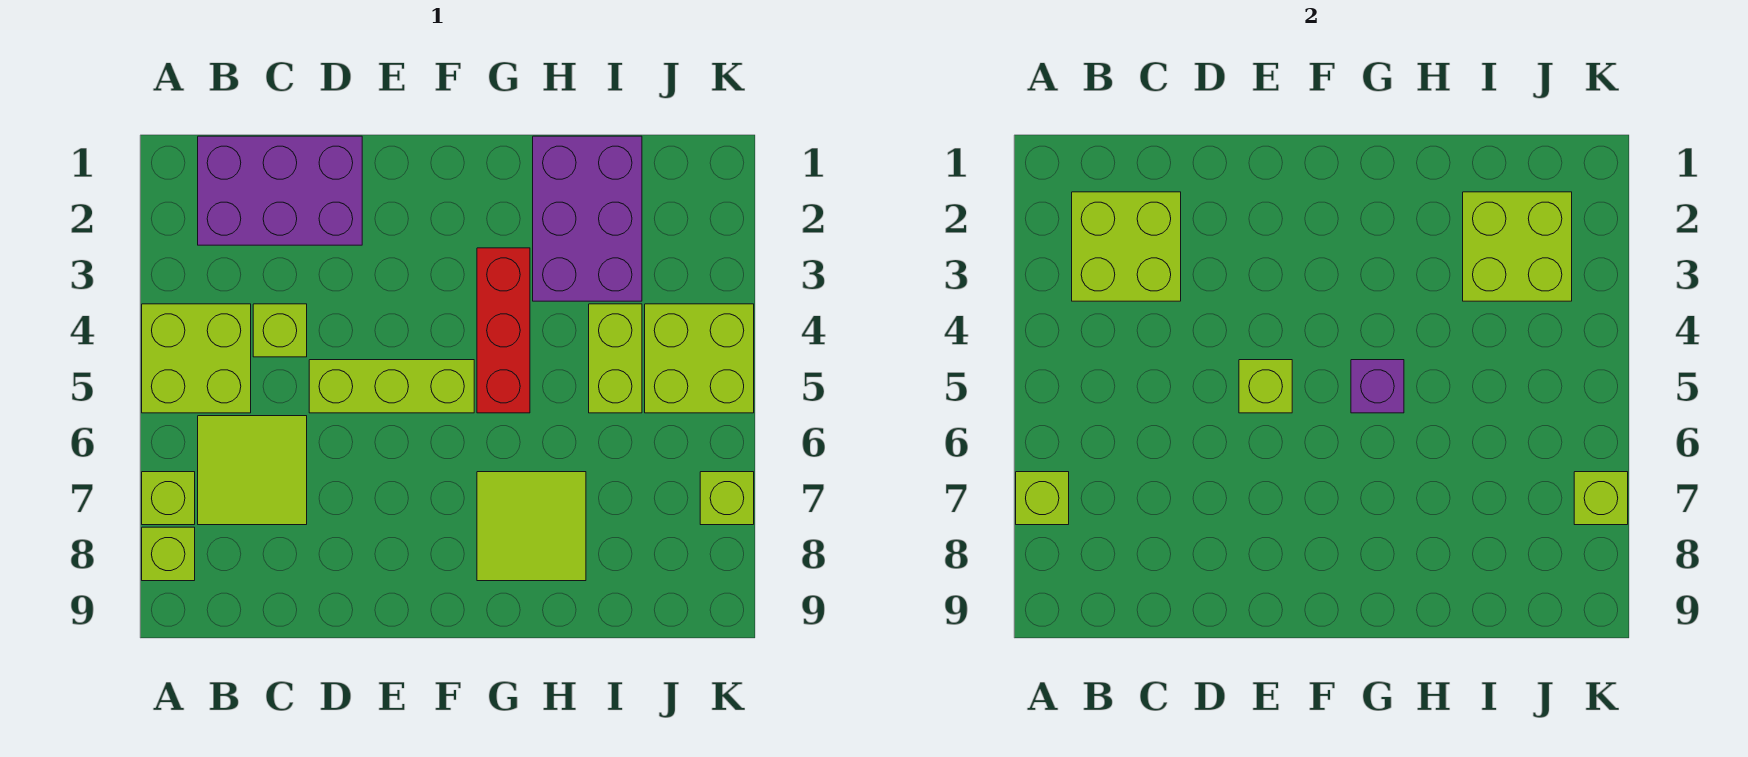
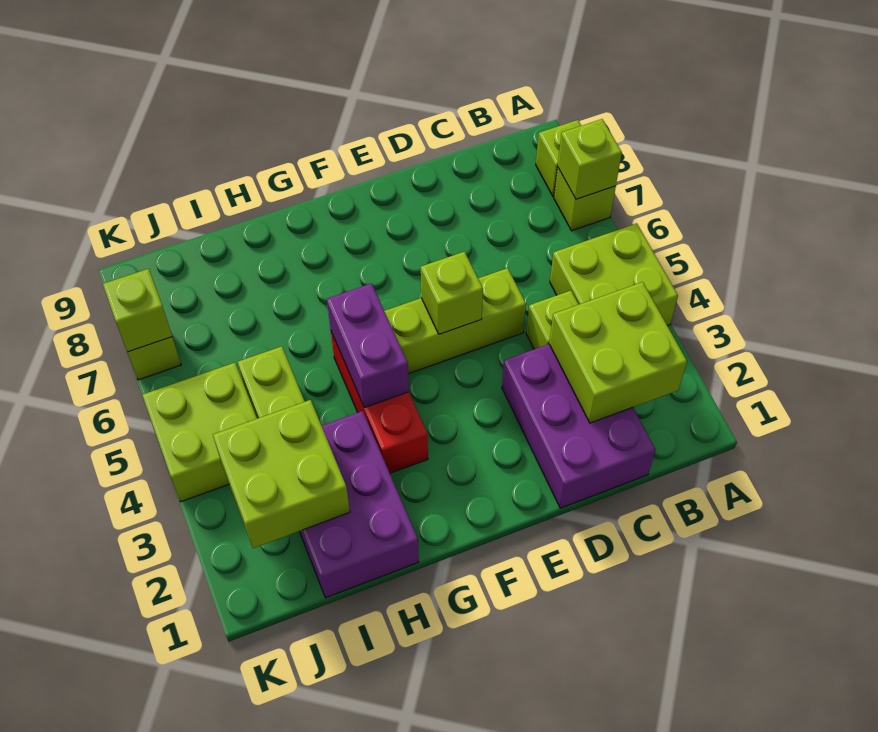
purple brick B1:D2 level 1 -> purple brick C1:D3 level 1
lime tile B6:C7 level 1 -> none
purple brick G5 level 2 -> purple brick G4:G5 level 2
lime tile G7:H8 level 1 -> none

